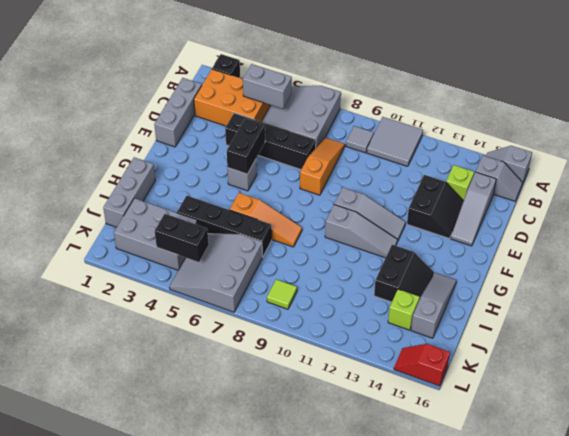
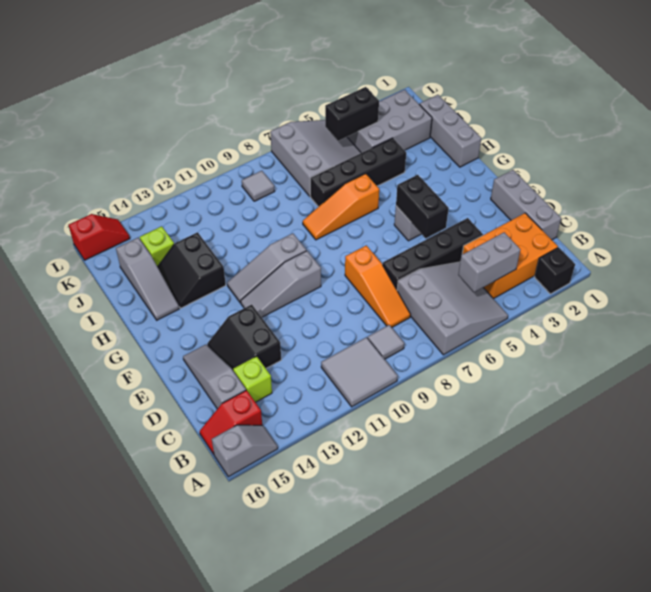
grey slope B15:B16 level 1 top 15 -> red slope B15:B16 level 1 top 15
lime tile K9 level 1 -> grey tile K9 level 1

